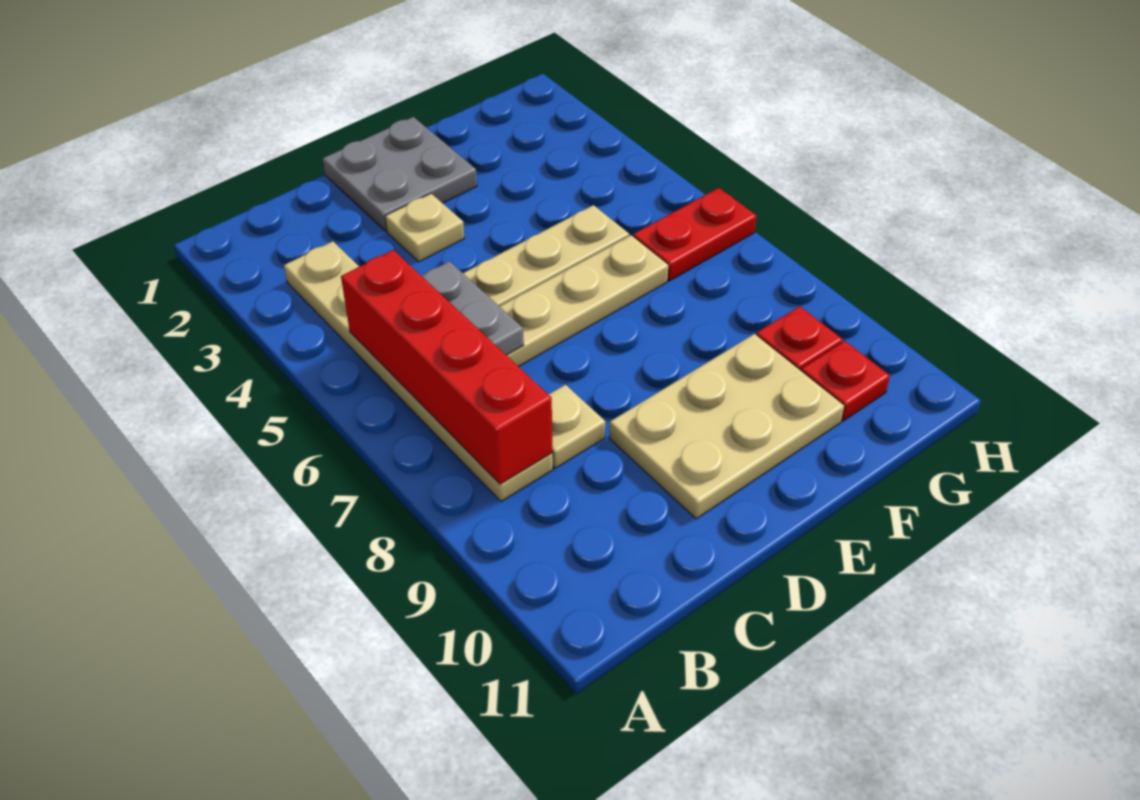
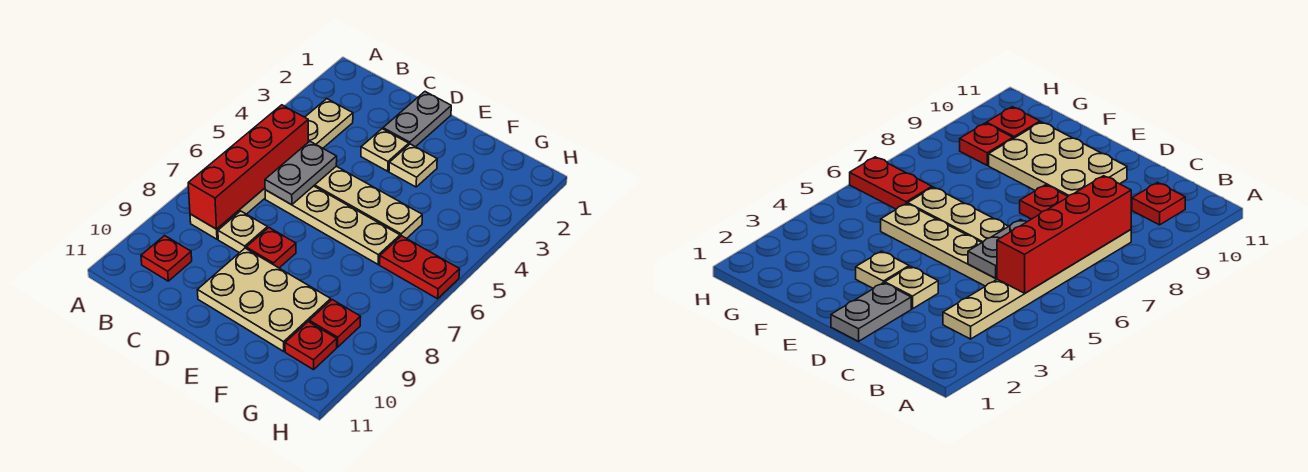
none -> red plate B10 level 1
grey plate D1:E2 level 1 -> grey plate D1:D2 level 1
none -> red plate D8 level 1
none -> tan plate E3 level 1

